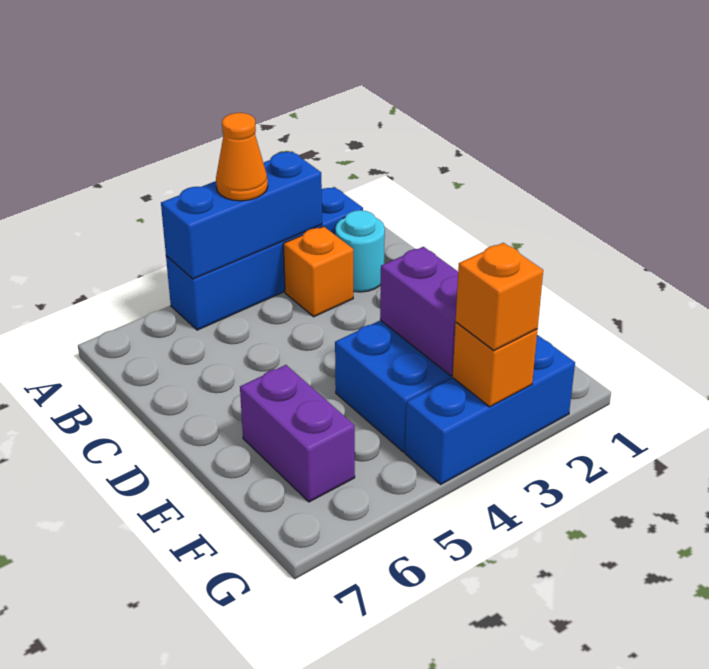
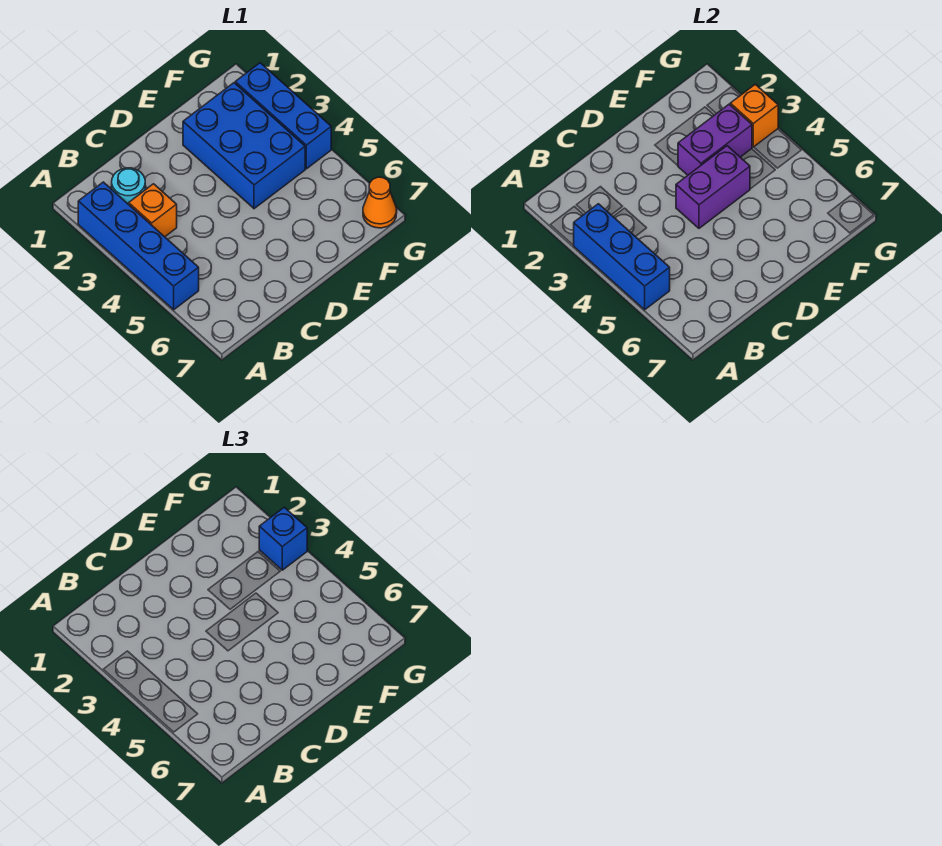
orange cone A4 level 3 -> orange cone G7 level 1
purple brick E6:F6 level 1 -> purple brick D4:E4 level 2
orange brick G3 level 3 -> blue brick G3 level 3

